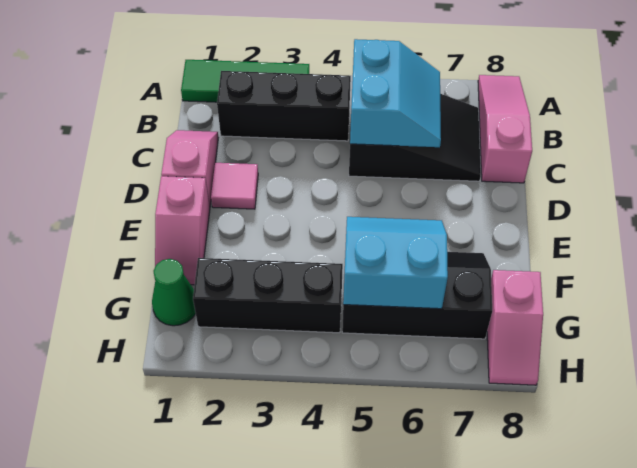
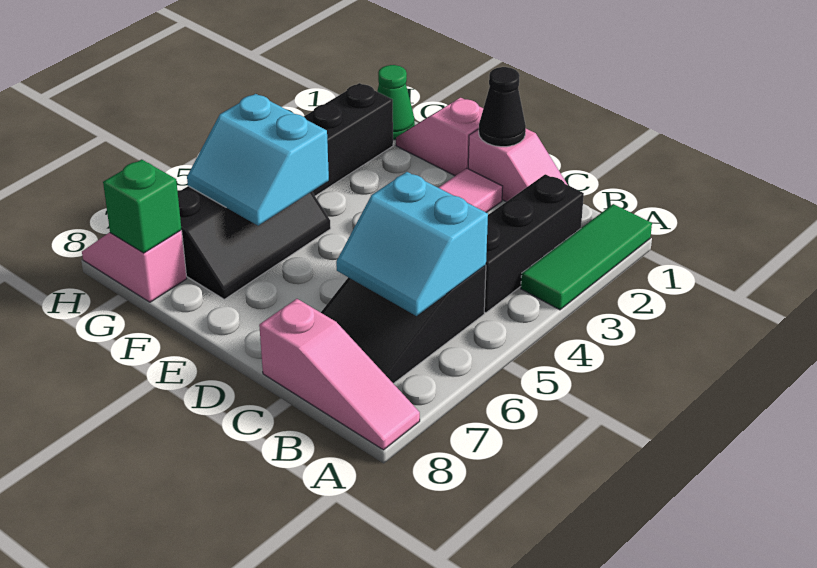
none -> black cone D1 level 2
cyan slope F5:G6 level 2 top G -> cyan slope F5:G6 level 2 top 5
none -> green brick G8 level 2

